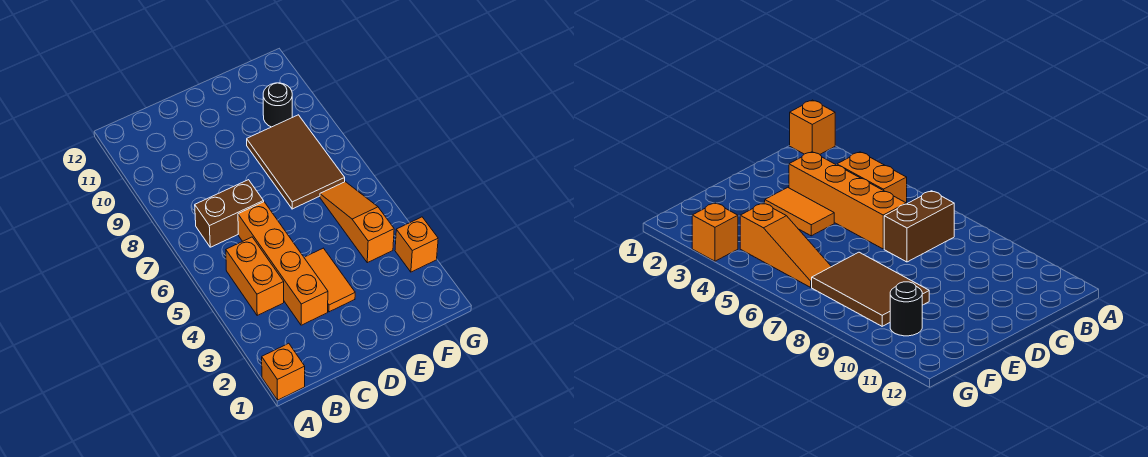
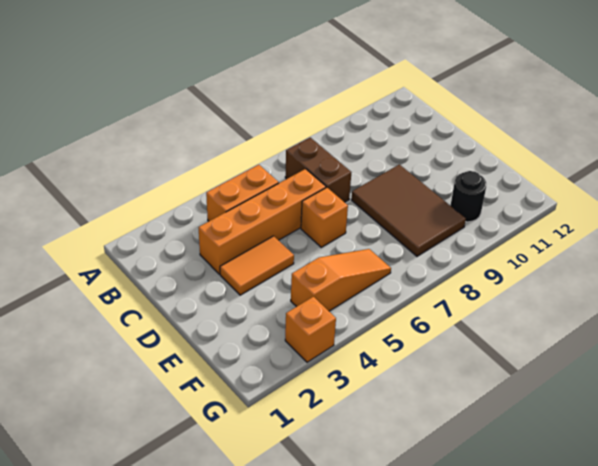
orange brick A1 level 1 -> orange brick D6 level 1
brown tile E7:F9 level 1 -> brown tile D8:F9 level 1

